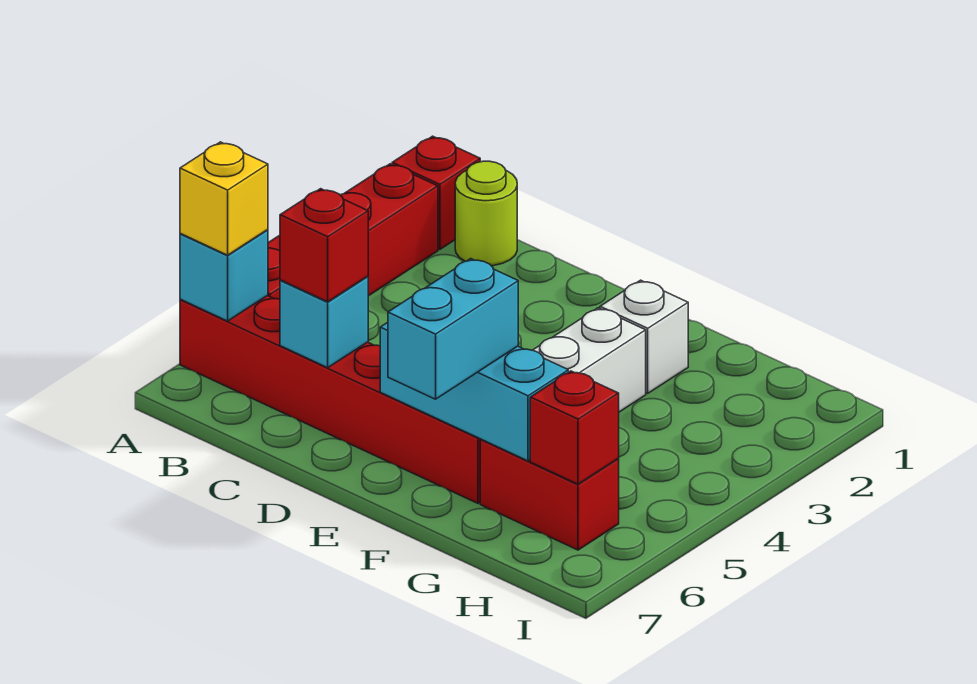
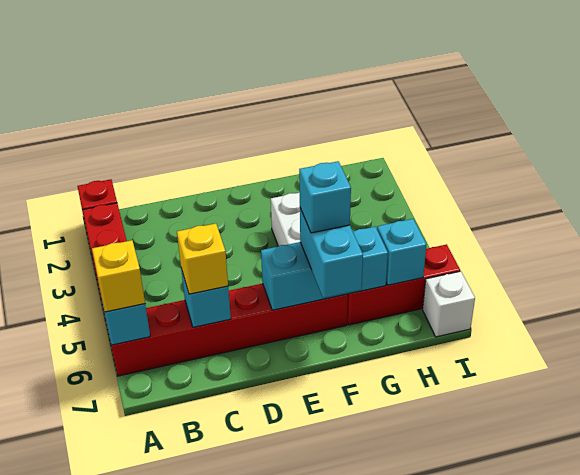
lime round brick B1 level 1 -> none
red brick C6 level 3 -> yellow brick C6 level 3
white brick F2 level 1 -> white brick I7 level 1
none -> cyan brick F6 level 4
red brick G6:H6 level 1 -> red brick G6:I6 level 1
red brick H6 level 2 -> cyan brick H6 level 2

